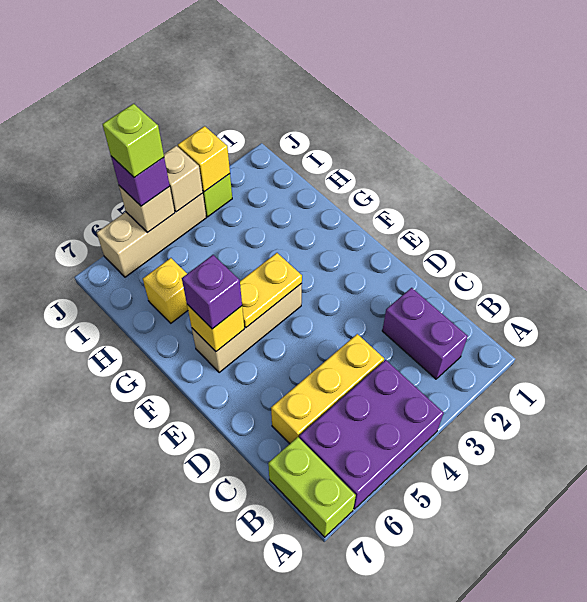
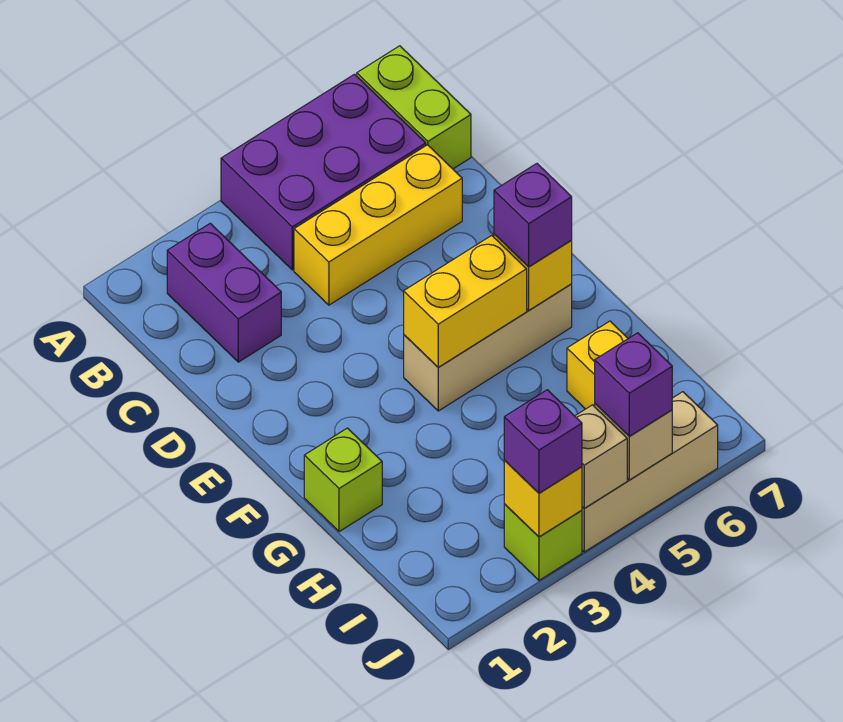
yellow plate F4:F5 level 2 -> yellow brick F4:F5 level 2
none -> purple brick J3 level 3
lime brick J5 level 4 -> lime brick G1 level 1

